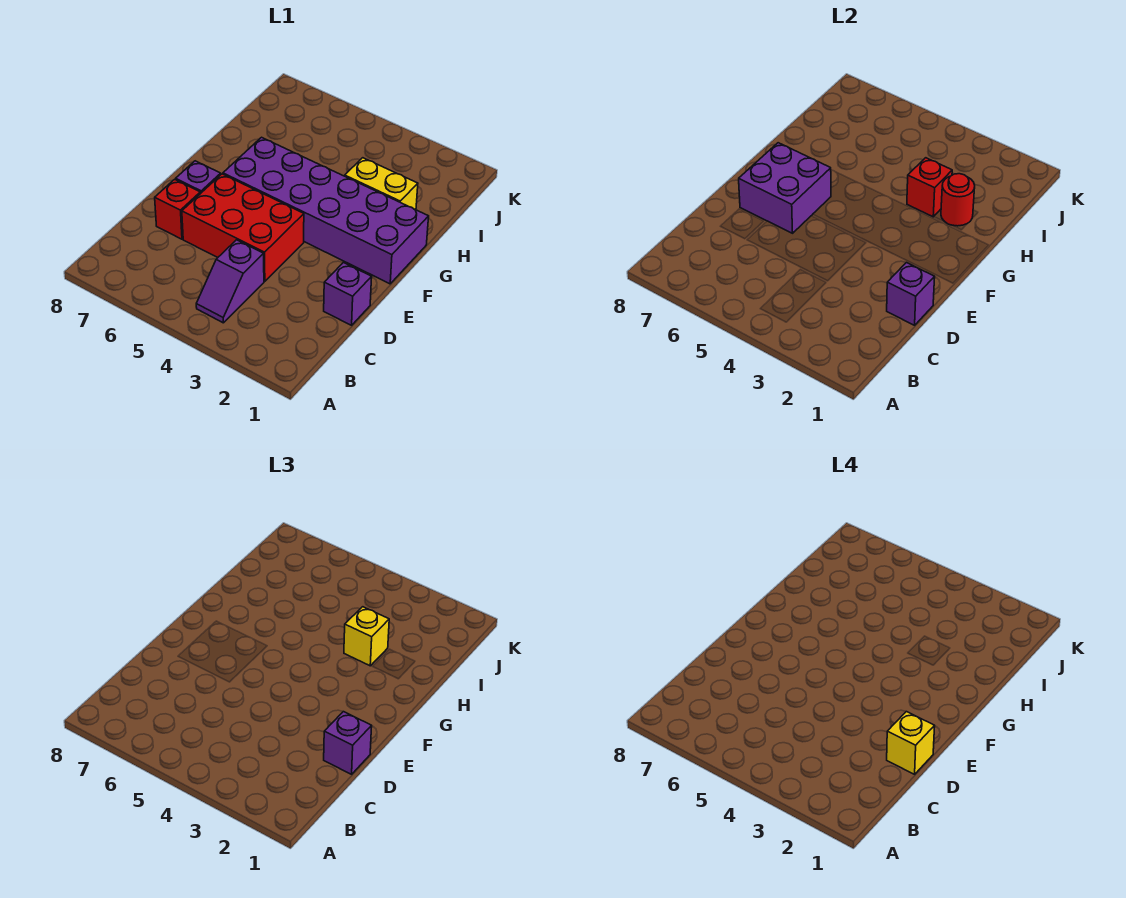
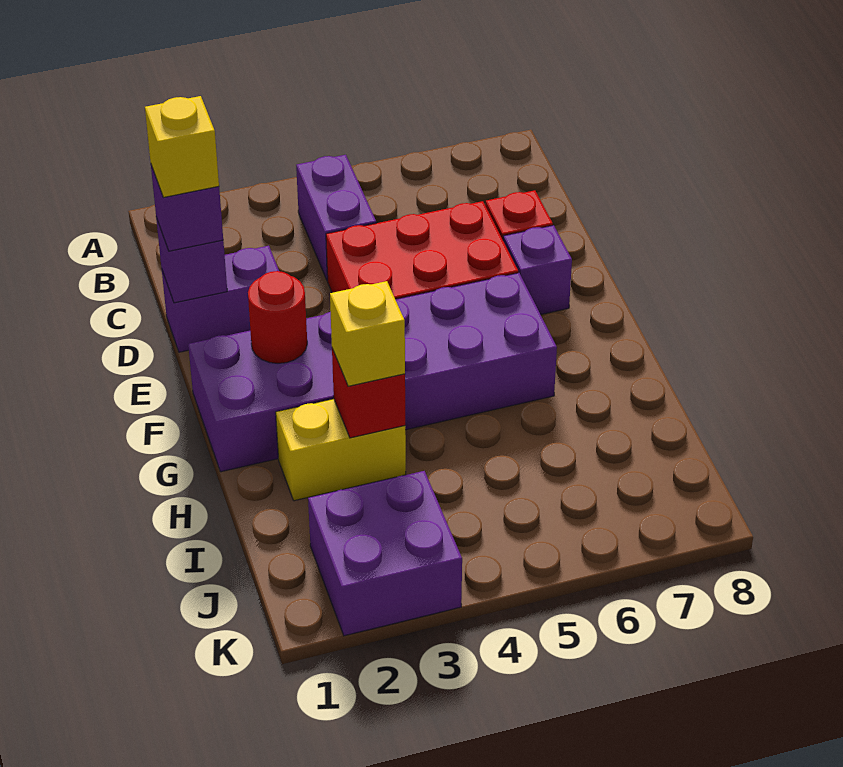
purple slope B4:C4 level 1 top C -> purple brick B4:C4 level 1
purple brick D1 level 1 -> purple brick D1:D2 level 1
purple brick E6:F7 level 2 -> purple brick J2:K3 level 1
red round brick H2 level 2 -> red round brick F2 level 2

